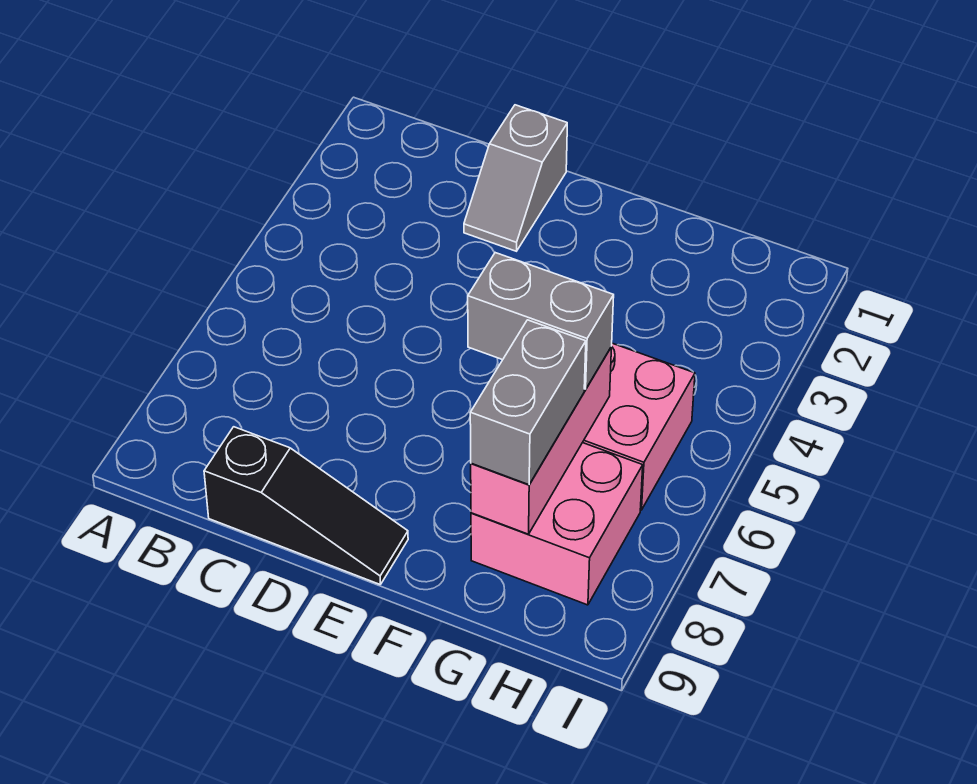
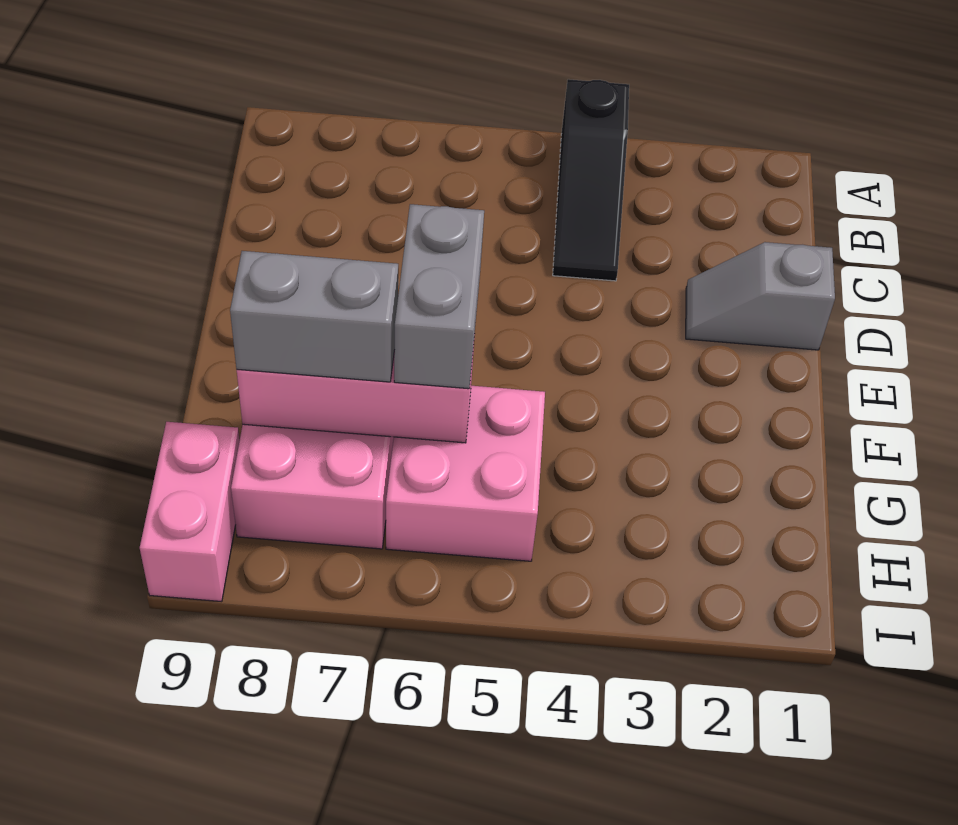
black slope C9:E9 level 1 top C -> black slope A4:C4 level 1 top A
none -> pink brick H9:I9 level 1

